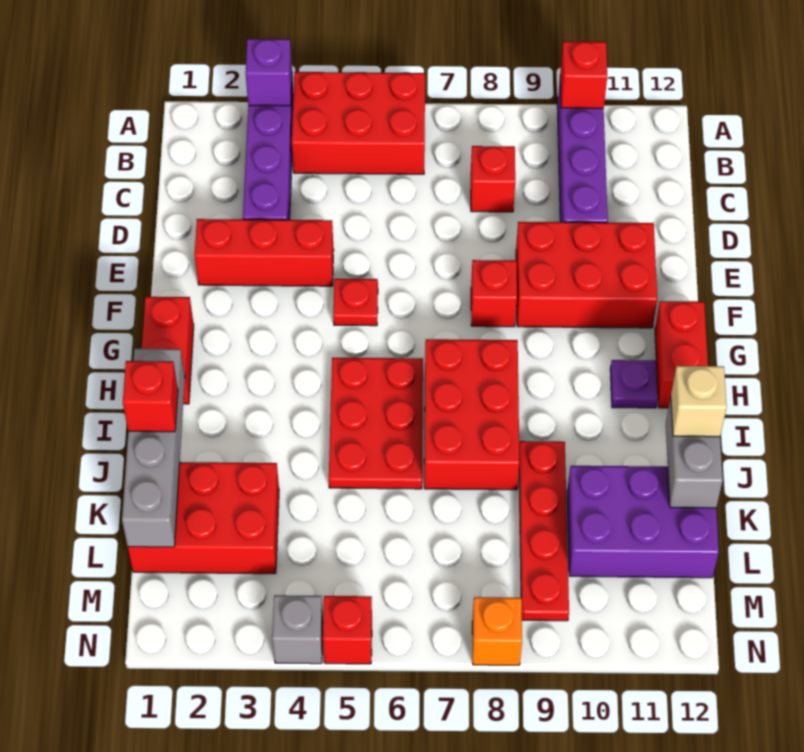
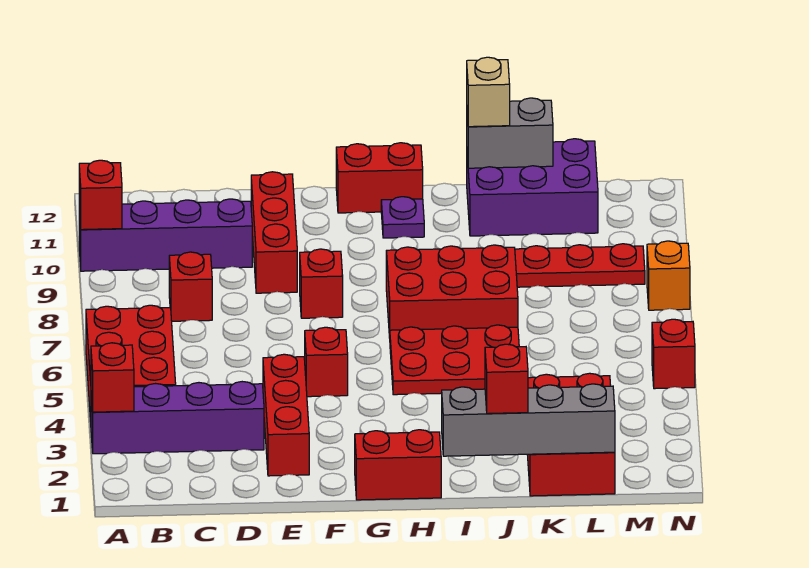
purple brick A3 level 2 -> red brick A3 level 2
red brick E9:F11 level 1 -> red brick E9:E11 level 1
red plate F5 level 1 -> red brick F5 level 1
purple brick K10:L12 level 1 -> purple brick J11:L12 level 1
grey brick N4 level 1 -> none

